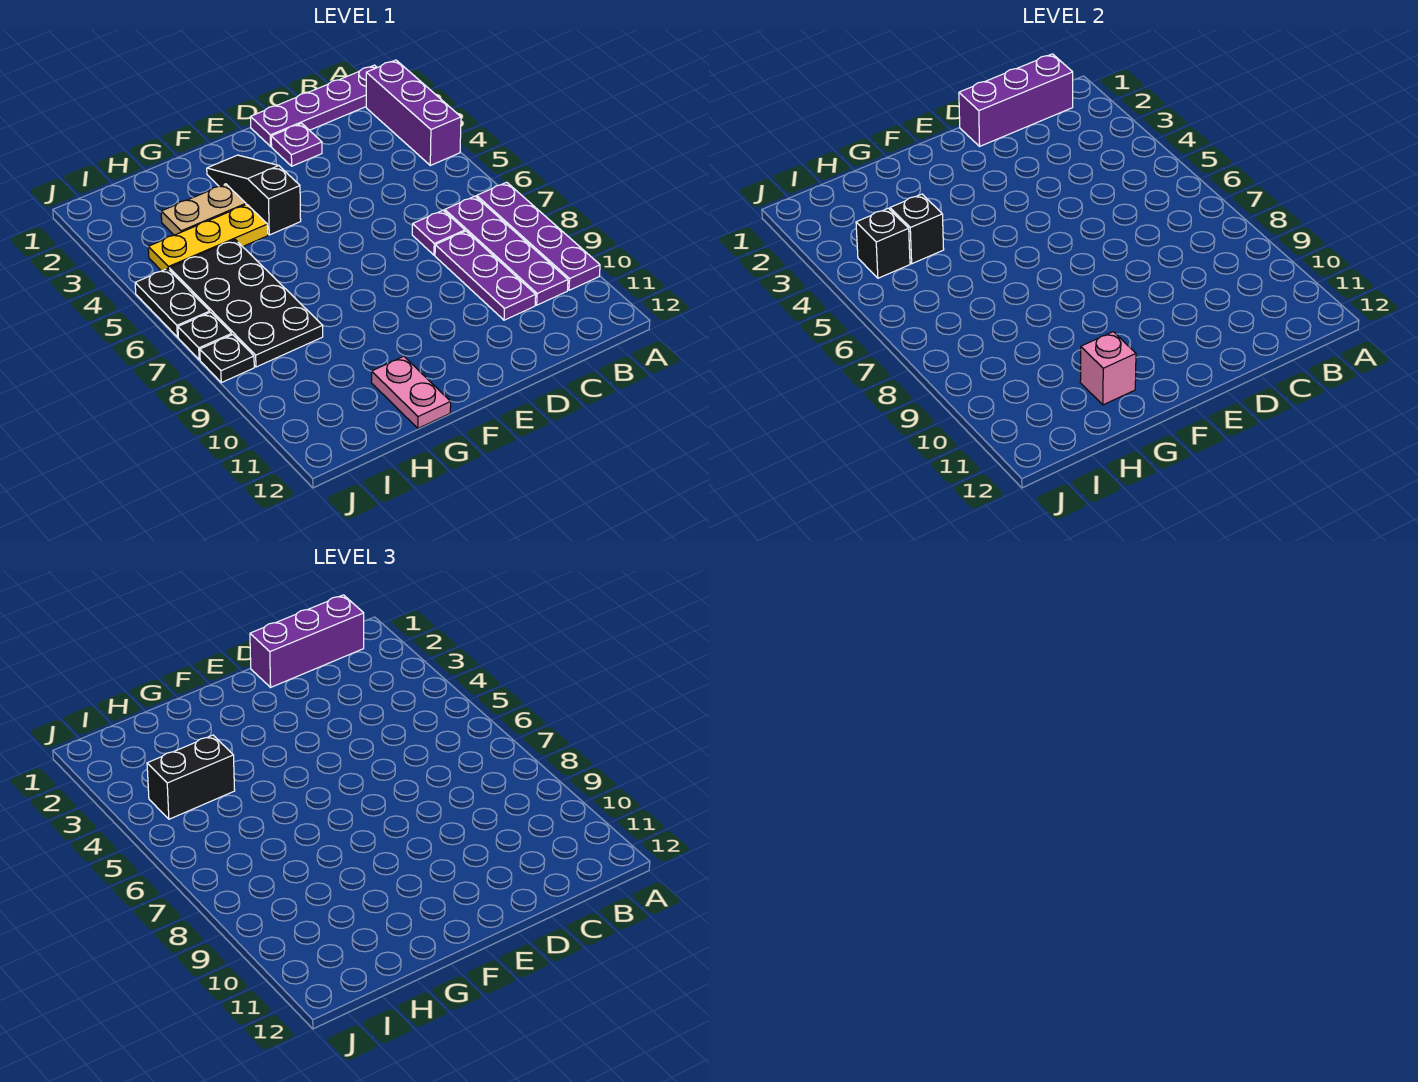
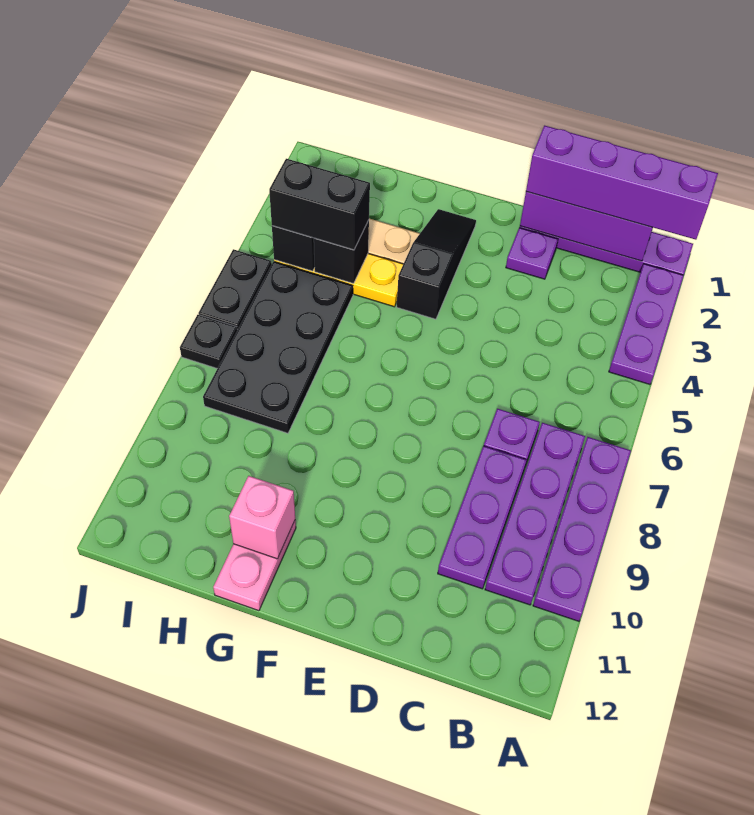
purple brick A2:A4 level 1 -> purple plate A2:A4 level 1
purple brick B1:D1 level 3 -> purple brick A1:D1 level 3
black plate J8 level 1 -> none

